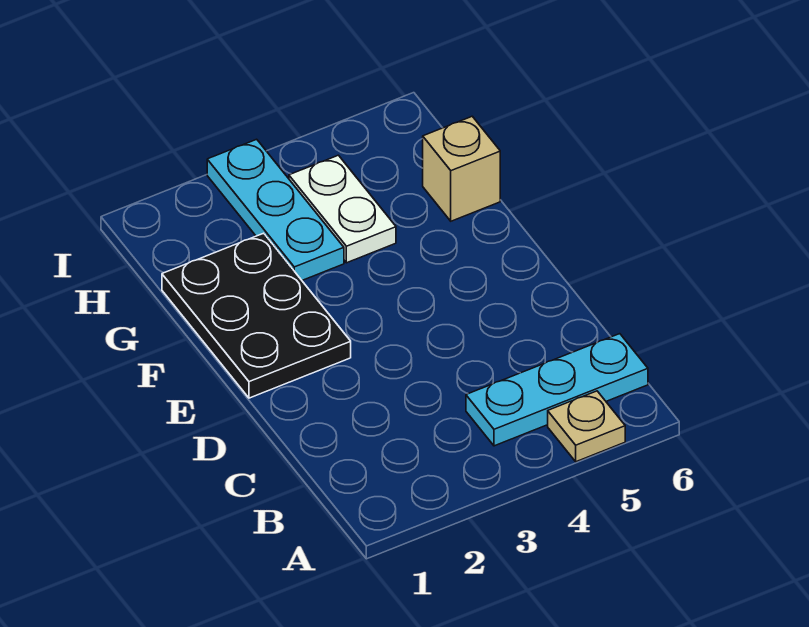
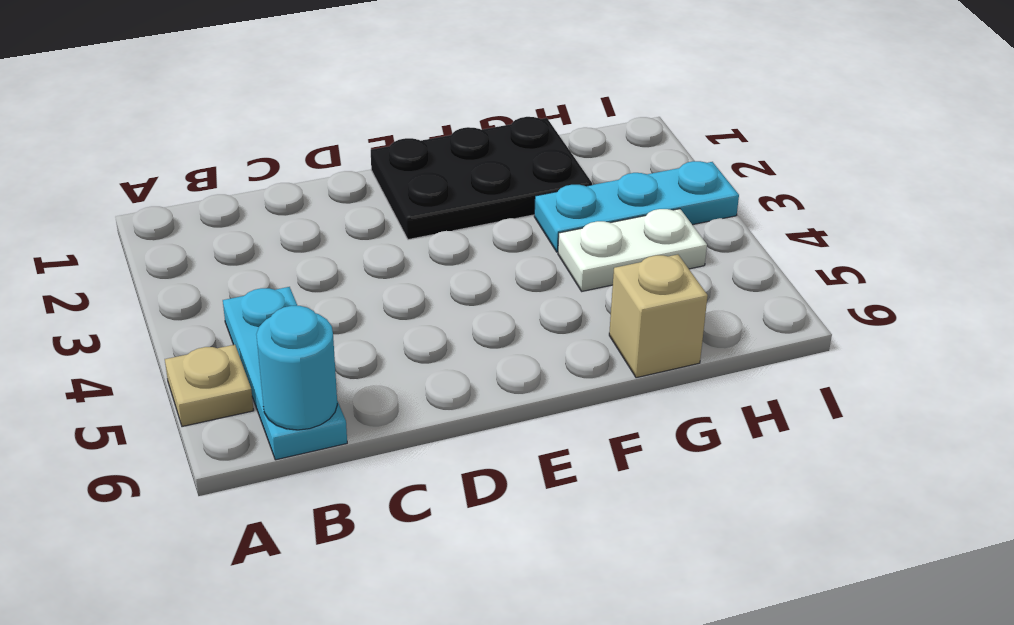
none -> cyan round brick B6 level 2

